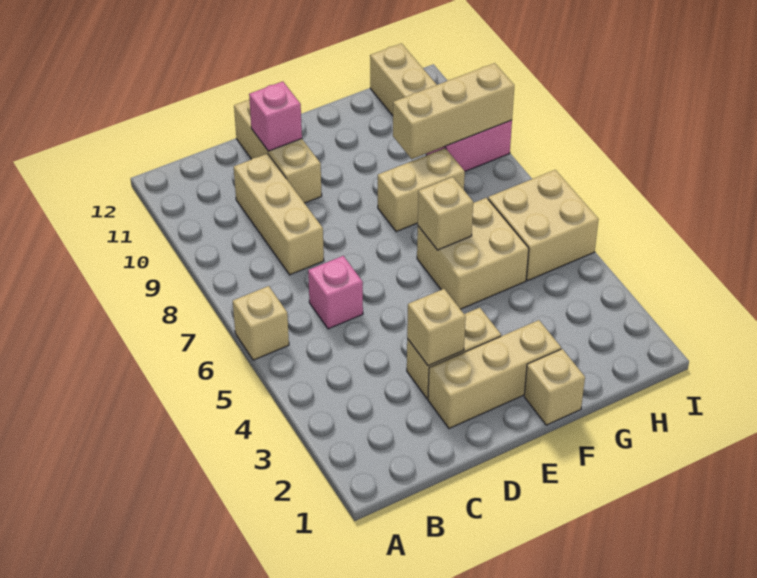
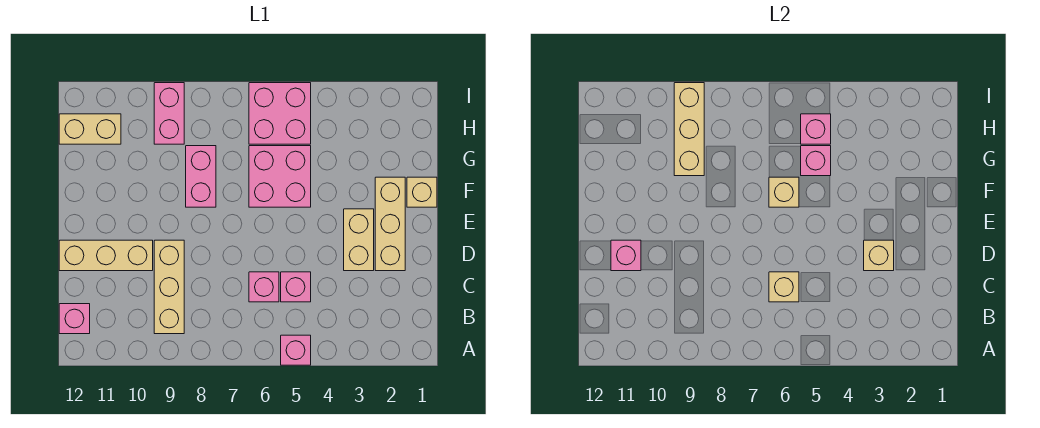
none -> pink brick A5 level 1
tan brick A6 level 1 -> tan brick C6 level 2
none -> pink brick B12 level 1
none -> pink brick C5 level 1
tan brick C8:C10 level 1 -> tan brick B9:D9 level 1
tan brick F5:G6 level 1 -> pink brick F5:G6 level 1
tan brick F8:G8 level 1 -> pink brick F8:G8 level 1
none -> pink brick G5 level 2
tan brick H5:I6 level 1 -> pink brick H5:I6 level 1
none -> pink brick H5 level 2

